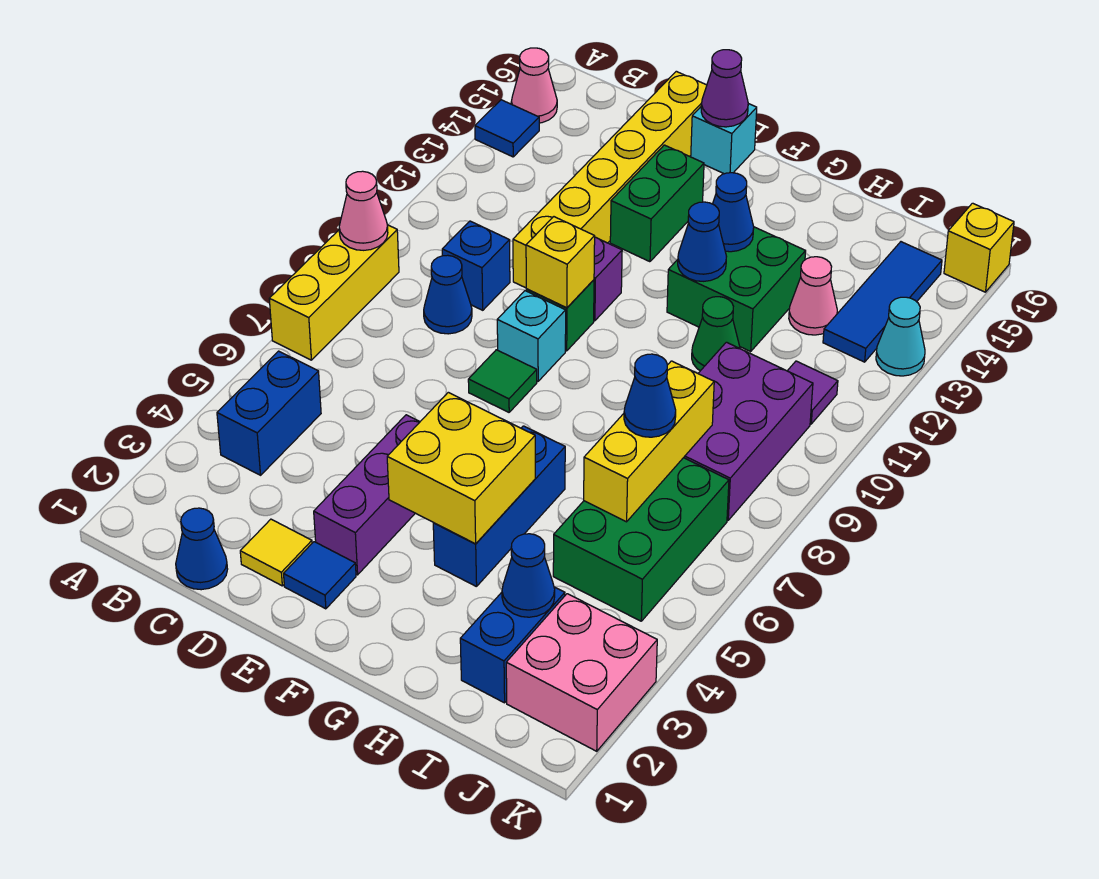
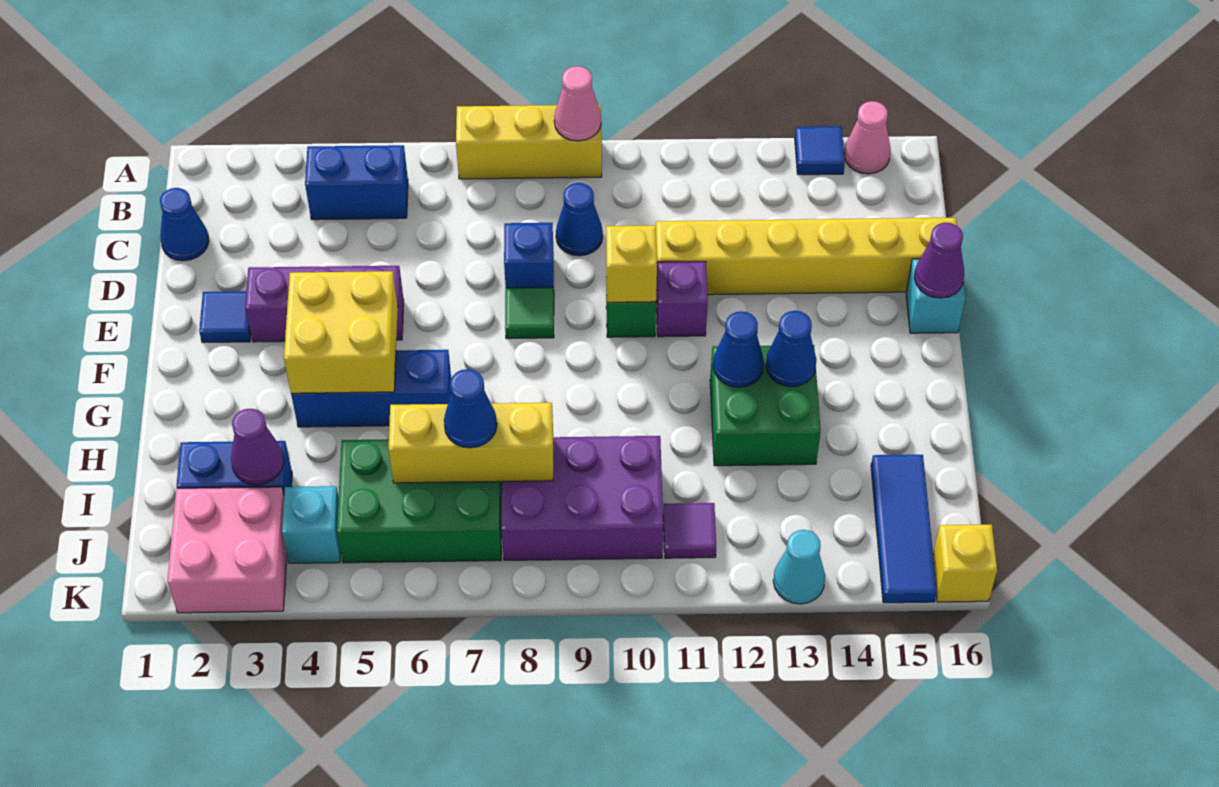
blue brick C10 level 1 -> blue brick D8 level 1
yellow tile D2 level 1 -> none
cyan brick E9 level 1 -> cyan brick J4 level 1
green brick E13:E14 level 1 -> none
green cone H11 level 1 -> none
blue cone I3 level 2 -> purple cone I3 level 2
pink cone I13 level 1 -> none
blue tile J13:J15 level 1 -> blue tile I15:K15 level 1

